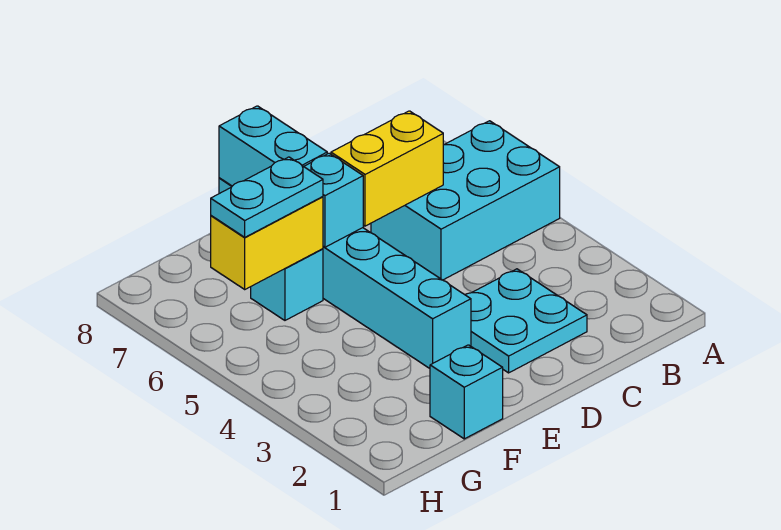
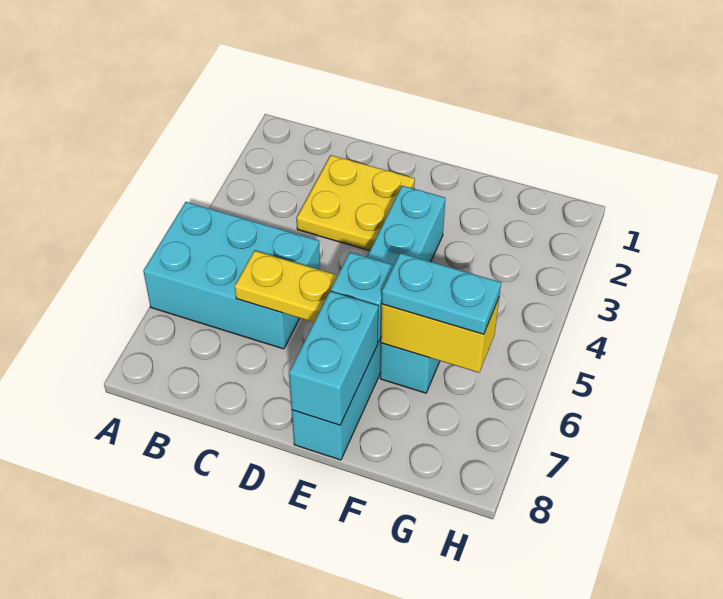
cyan plate C2:D3 level 1 -> yellow plate C2:D3 level 1
yellow brick C6:D6 level 2 -> yellow plate C6:D6 level 2
cyan brick F1 level 1 -> none

